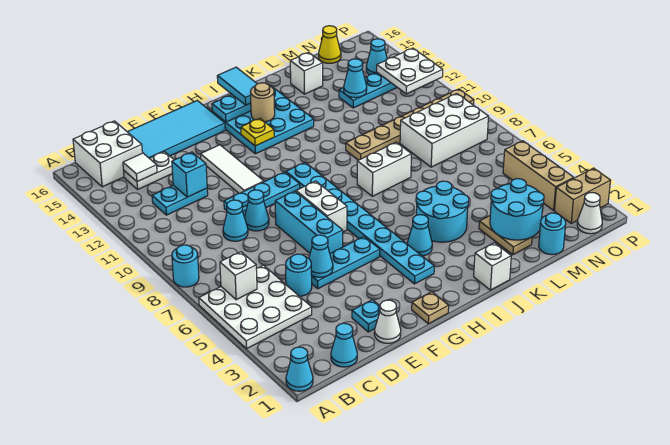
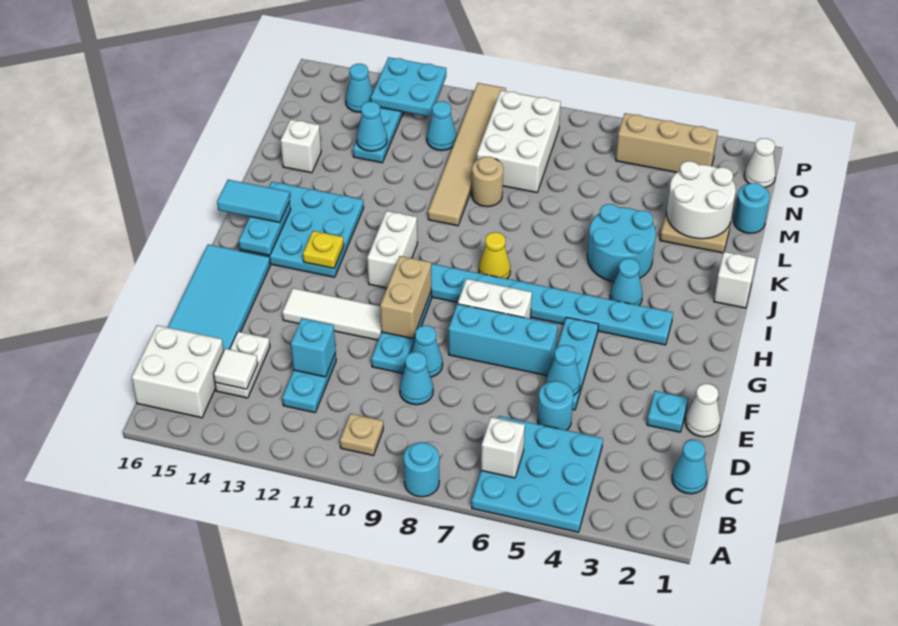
cyan cone A1 level 1 -> cyan cone N11 level 1
white plate A4:C6 level 1 -> cyan plate A4:C6 level 1
tan plate G1 level 1 -> tan plate B10 level 1
tan round brick I14 level 2 -> tan round brick L9 level 1
white brick J8:K8 level 1 -> white brick H11:I11 level 1
tan plate K10:P10 level 1 -> tan tile K10:P10 level 1
cyan round brick L2:M3 level 2 -> white round brick L2:M3 level 2
yellow cone N16 level 1 -> yellow cone I8 level 1
tan brick O2:P2 level 1 -> tan brick F10:G10 level 2
white plate O12:P13 level 2 -> cyan plate O12:P13 level 2

